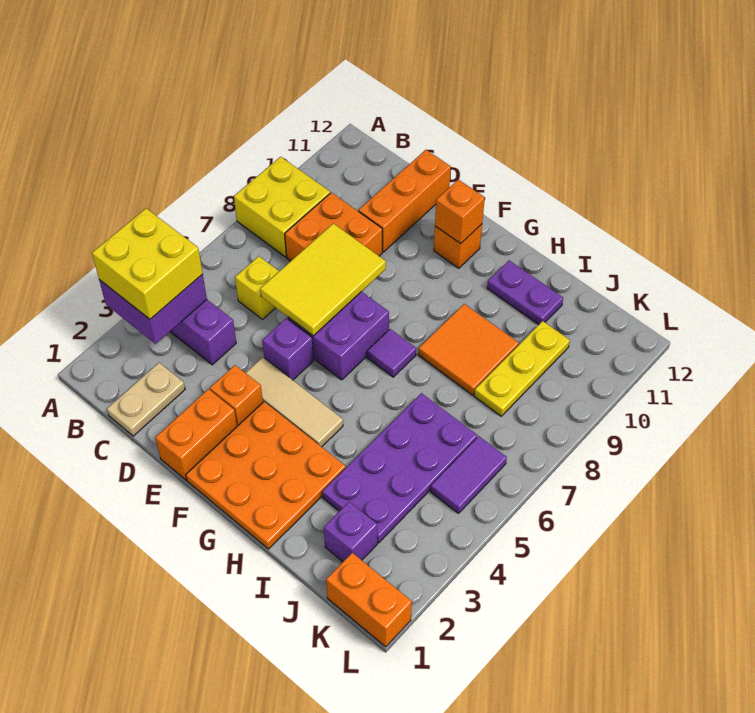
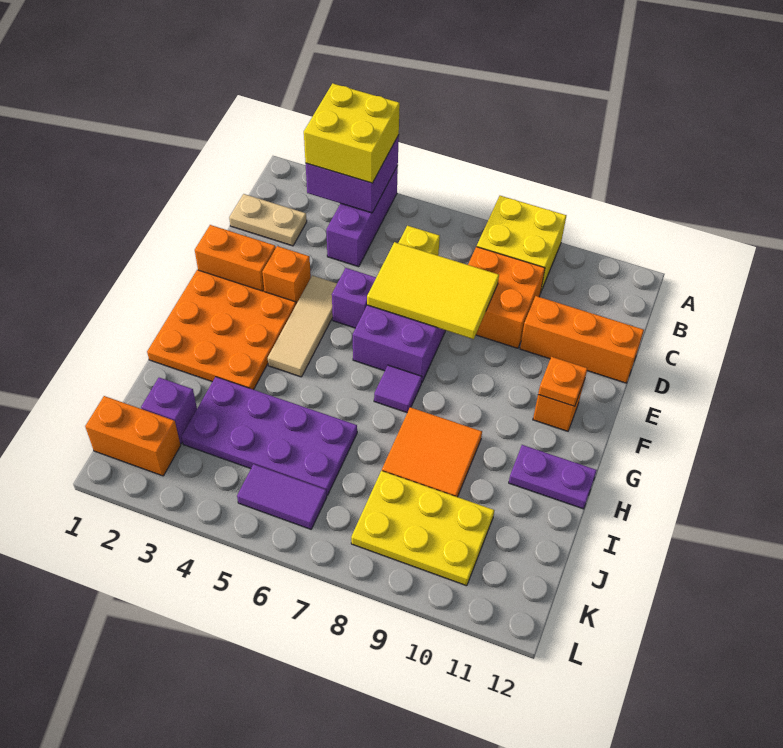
orange brick F11 level 2 -> orange plate F11 level 2
purple plate H11:I11 level 1 -> purple plate H11:H12 level 1
yellow plate J8:J10 level 1 -> yellow plate J8:K10 level 1
orange brick K1:L1 level 1 -> orange brick K1:K2 level 1

